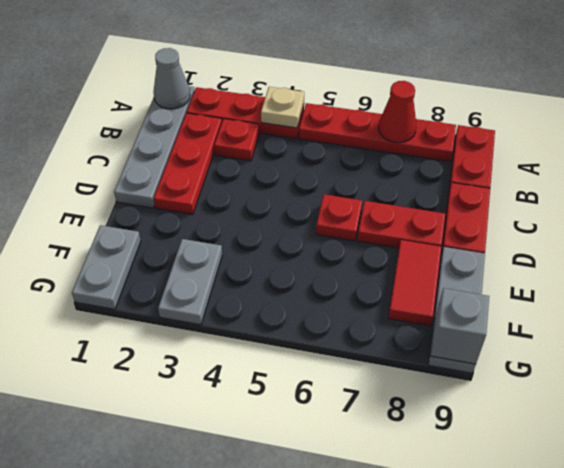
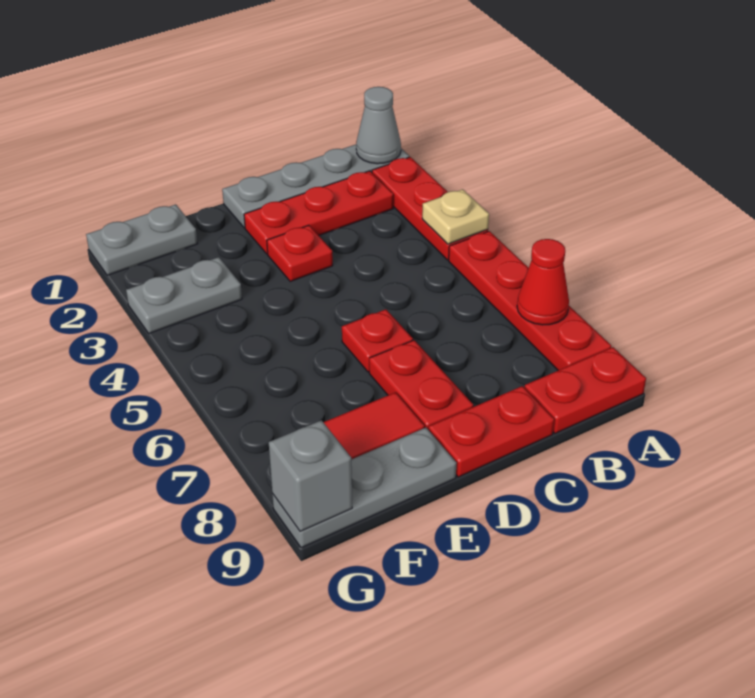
red plate B3 level 1 -> red plate D3 level 1

